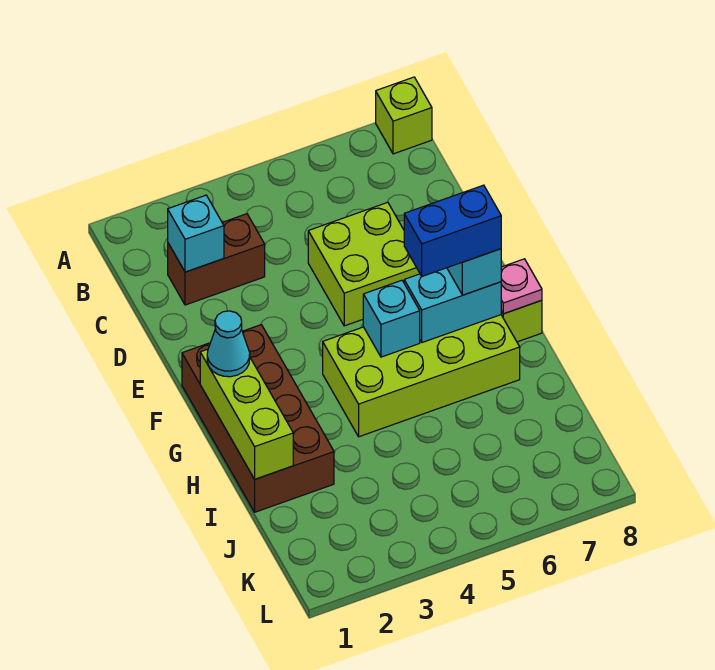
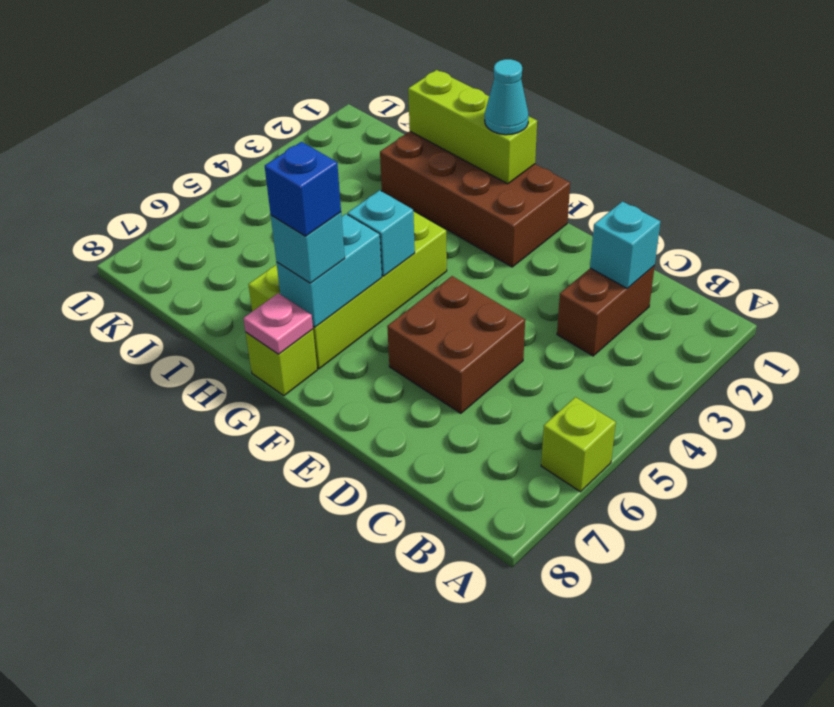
lime brick A8 level 1 -> lime brick A6 level 1
lime brick D5:E6 level 1 -> brown brick D5:E6 level 1
blue brick G6:G7 level 4 -> blue brick G7 level 4

